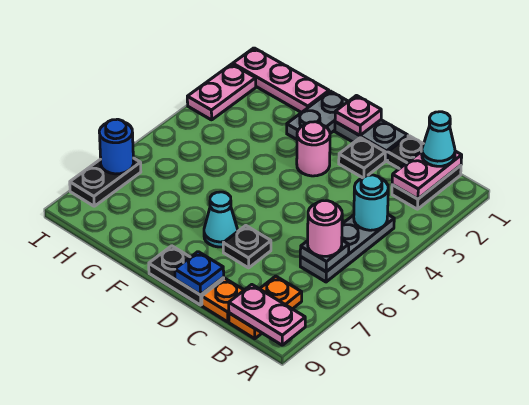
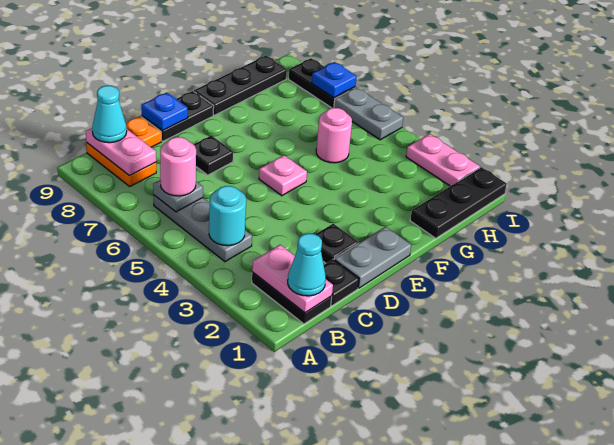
pink plate A9:B9 level 2 -> pink plate B8:B9 level 2
pink plate E1 level 2 -> pink plate E5 level 1
pink round brick E3 level 1 -> pink round brick G5 level 1
cyan cone E7 level 1 -> cyan cone B9 level 3
grey plate F1:F2 level 1 -> grey plate I5:I6 level 1
none -> black plate F9:H9 level 1
pink plate G1:I1 level 1 -> black plate G1:I1 level 1
blue round brick I7 level 2 -> blue plate I7 level 2

